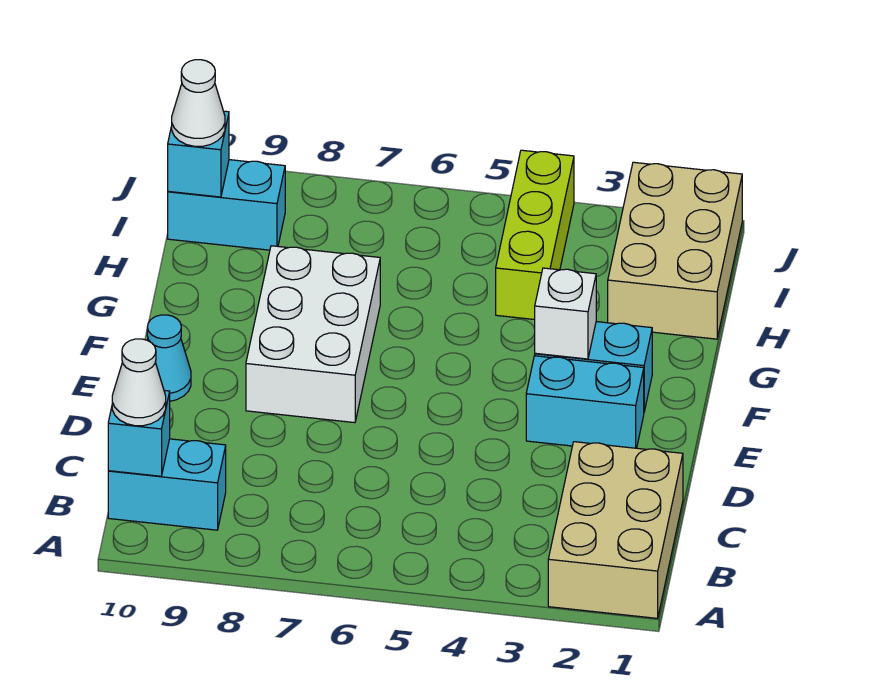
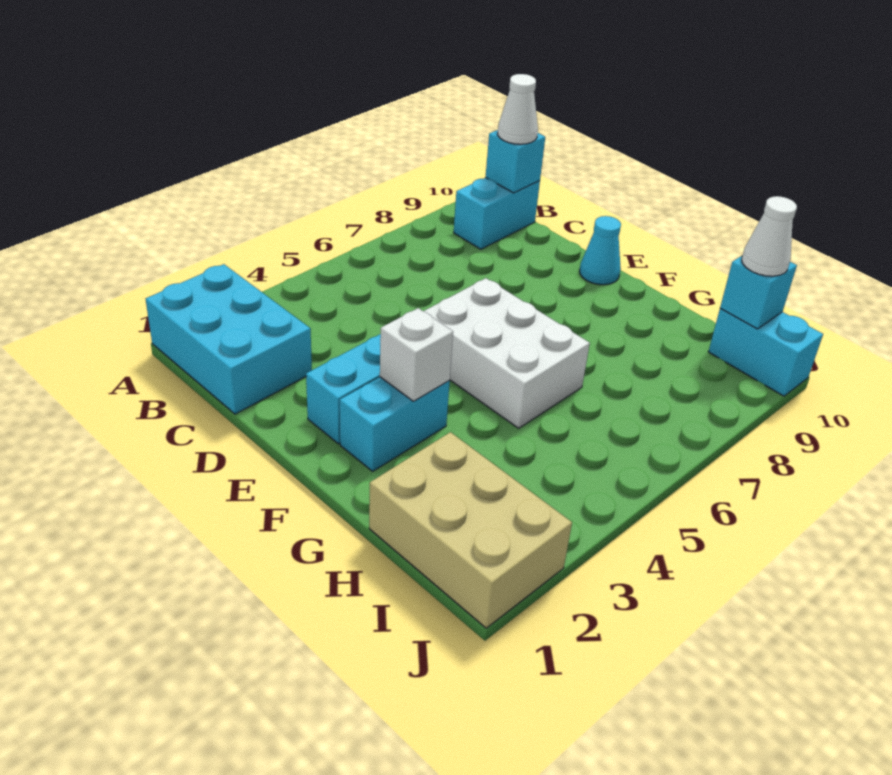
tan brick A1:C2 level 1 -> cyan brick A1:C2 level 1
white brick E7:G8 level 1 -> white brick E5:G6 level 1
lime brick H4:J4 level 1 -> none
cyan brick I9:I10 level 1 -> cyan brick I10:J10 level 1

